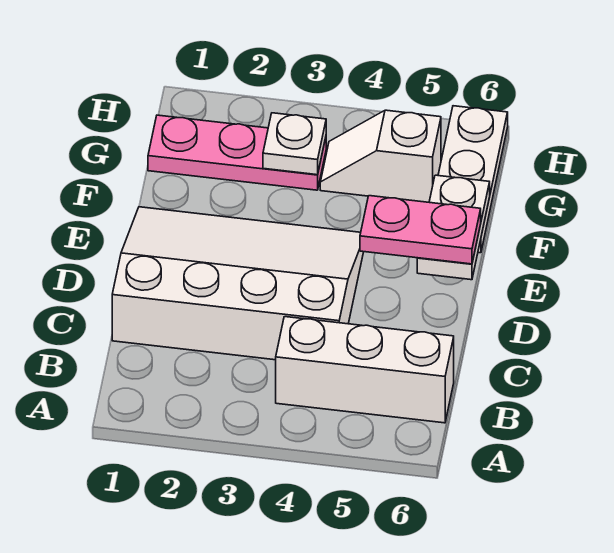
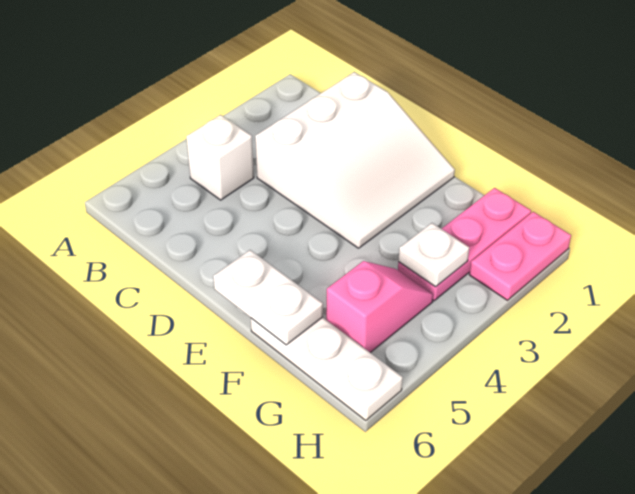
white brick B4:B6 level 1 -> white brick B4 level 1
white slope C1:E4 level 1 top C -> white slope C1:E3 level 1 top C
pink plate E5:E6 level 3 -> pink plate H1:H2 level 1
white slope G4:G5 level 1 top 5 -> pink slope G4:G5 level 1 top 5

